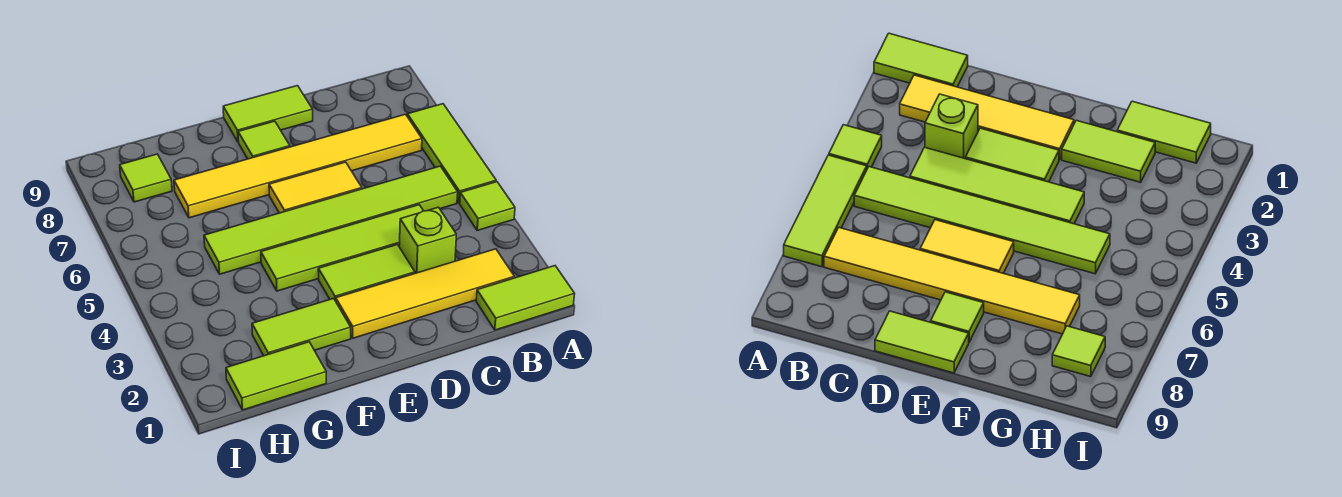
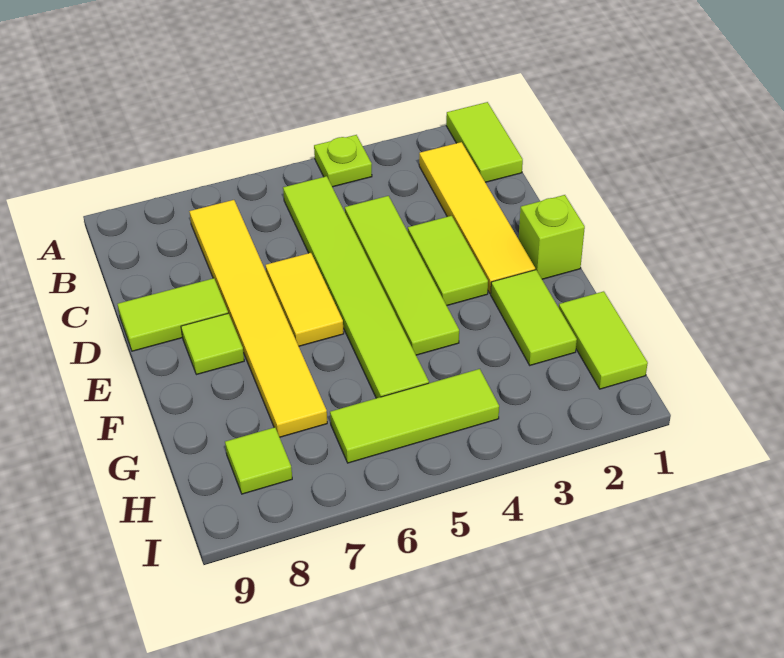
lime tile A4 level 1 -> lime plate A4 level 1
lime tile A5:A7 level 1 -> lime tile H4:H6 level 1
lime brick C3 level 1 -> lime brick E1 level 1
lime tile D9:E9 level 1 -> lime tile D8:D9 level 1

